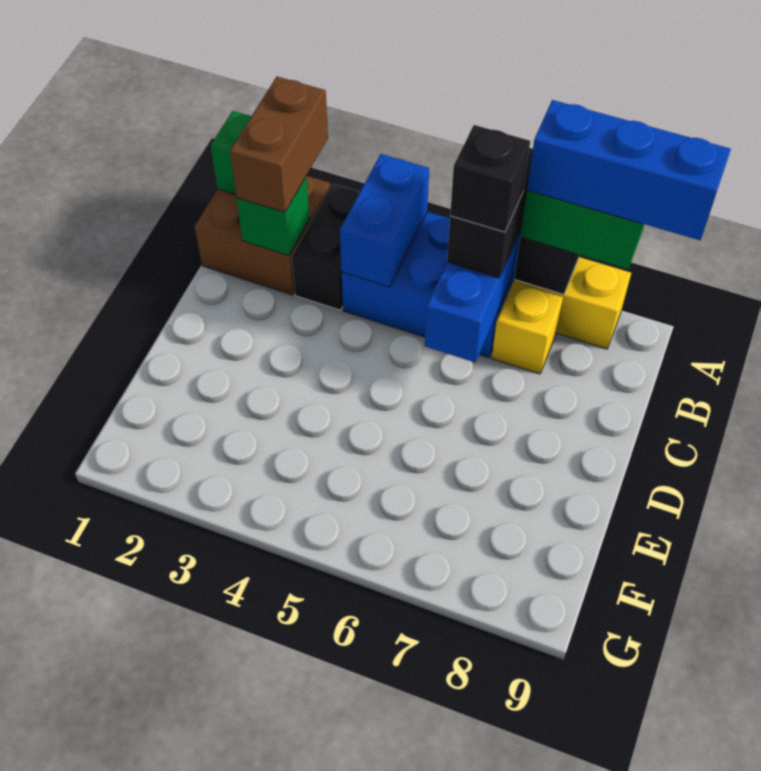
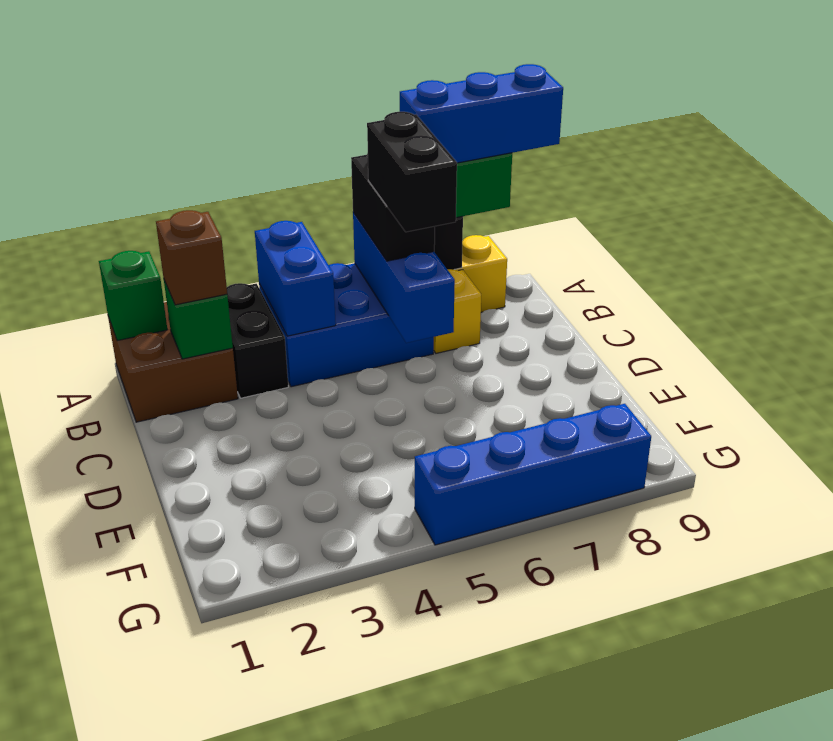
brown brick A2:B2 level 3 -> brown brick B2 level 3
black brick B6 level 4 -> black brick B6:C6 level 4
none -> blue brick G5:G8 level 1

